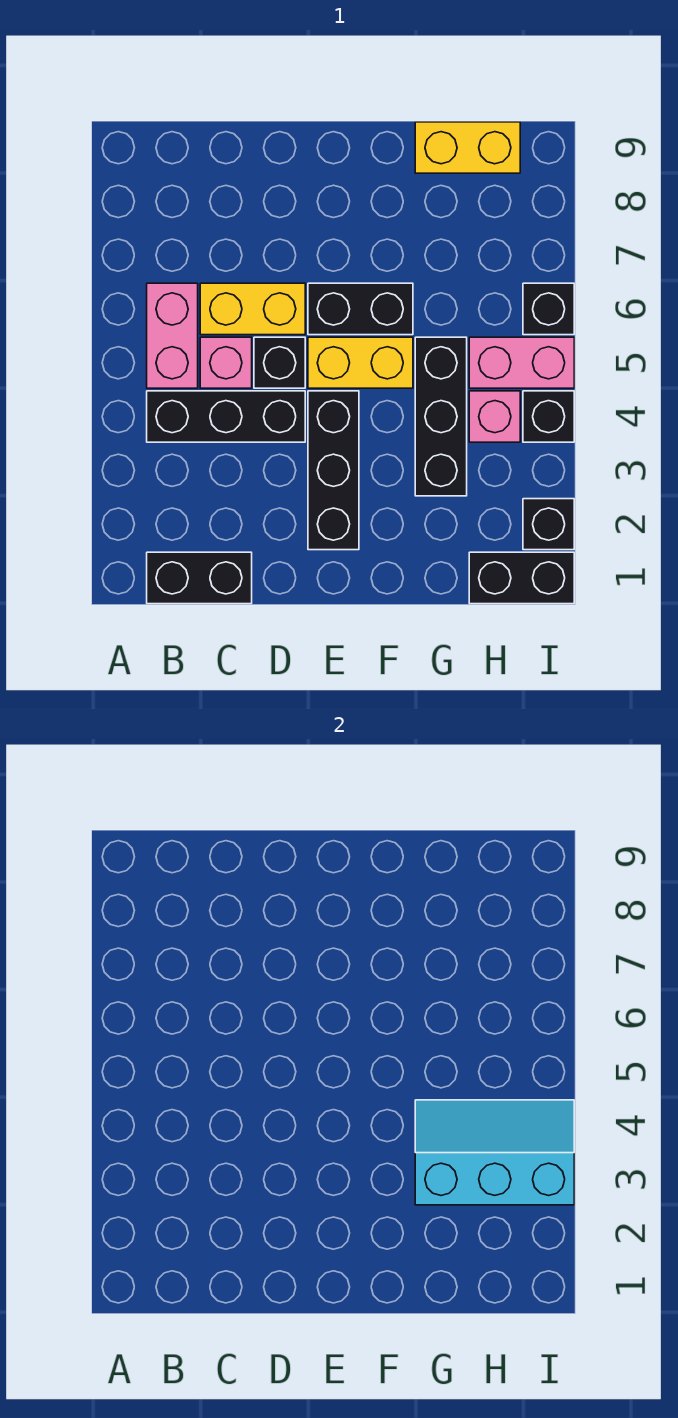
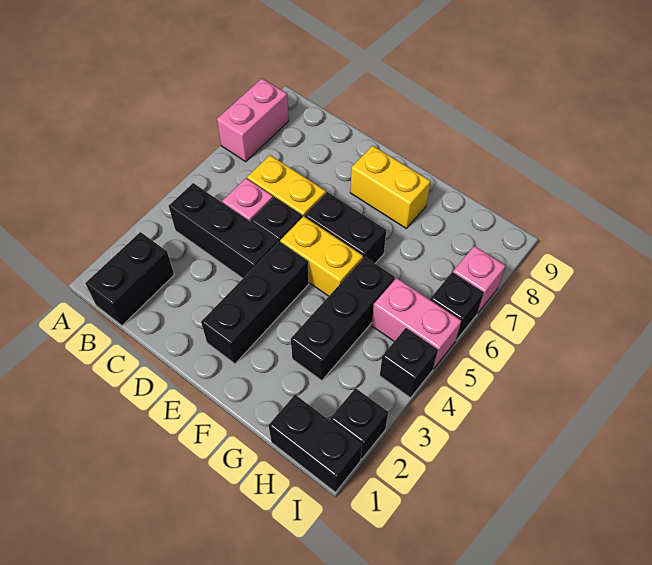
black brick B1:C1 level 1 -> black brick B1:B2 level 1
pink brick B5:B6 level 1 -> pink brick A7:A8 level 1
cyan slope G3:I4 level 2 top 3 -> none
yellow brick G9:H9 level 1 -> yellow brick E8:F8 level 1
pink brick H4 level 1 -> pink brick I7 level 1

